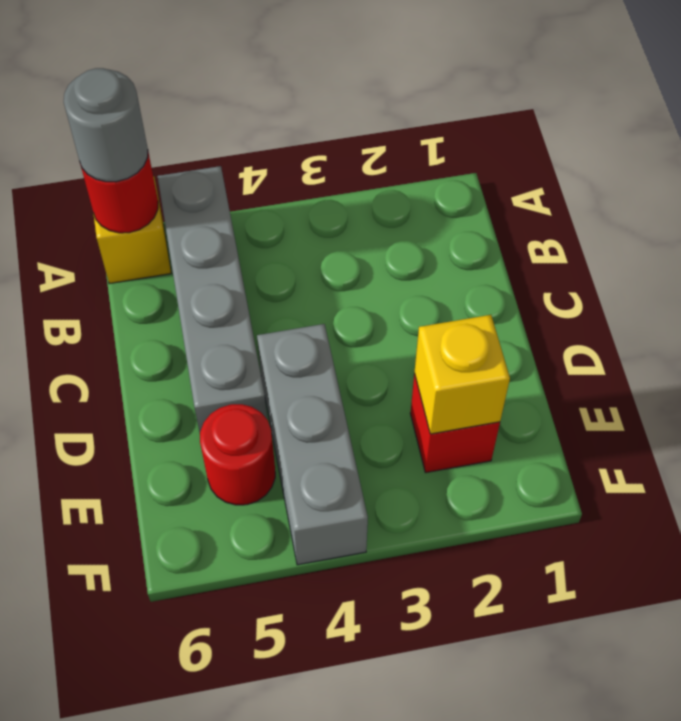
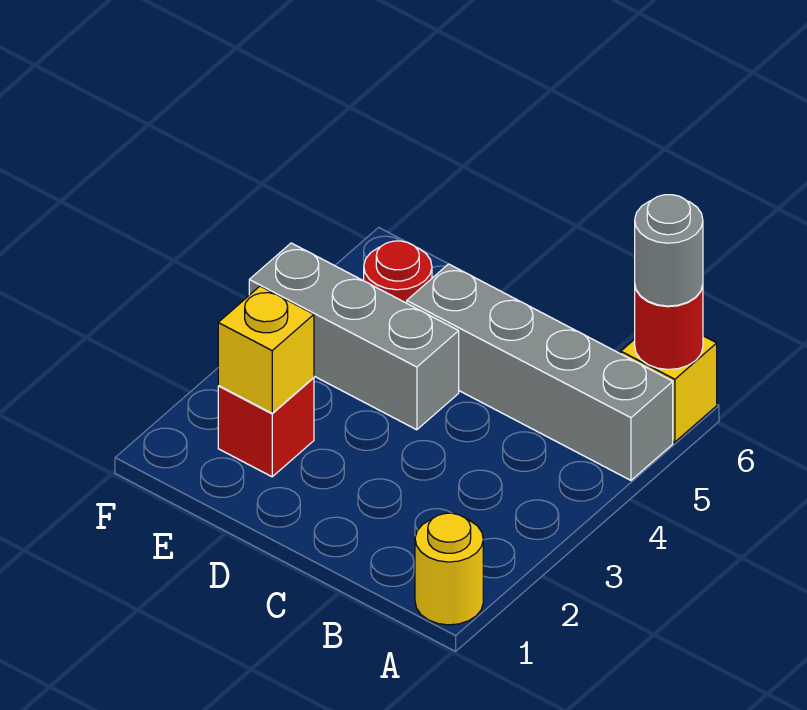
none -> yellow round brick A1 level 1

